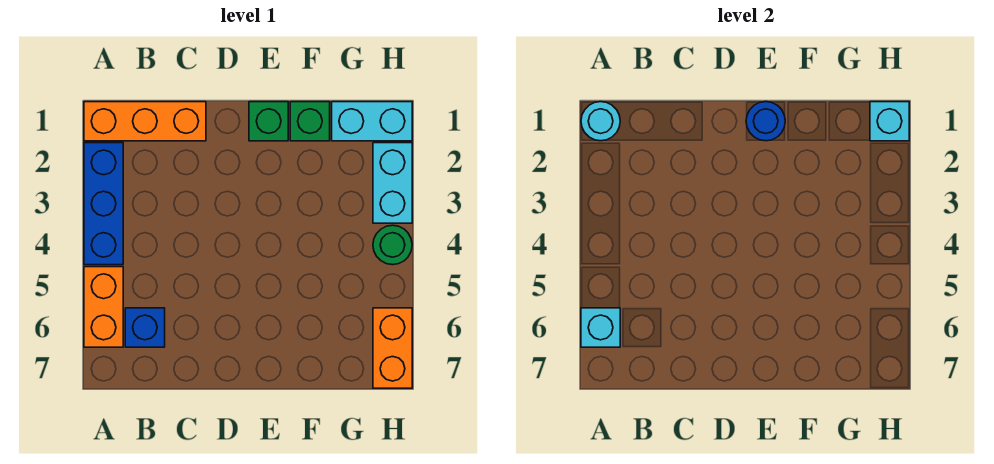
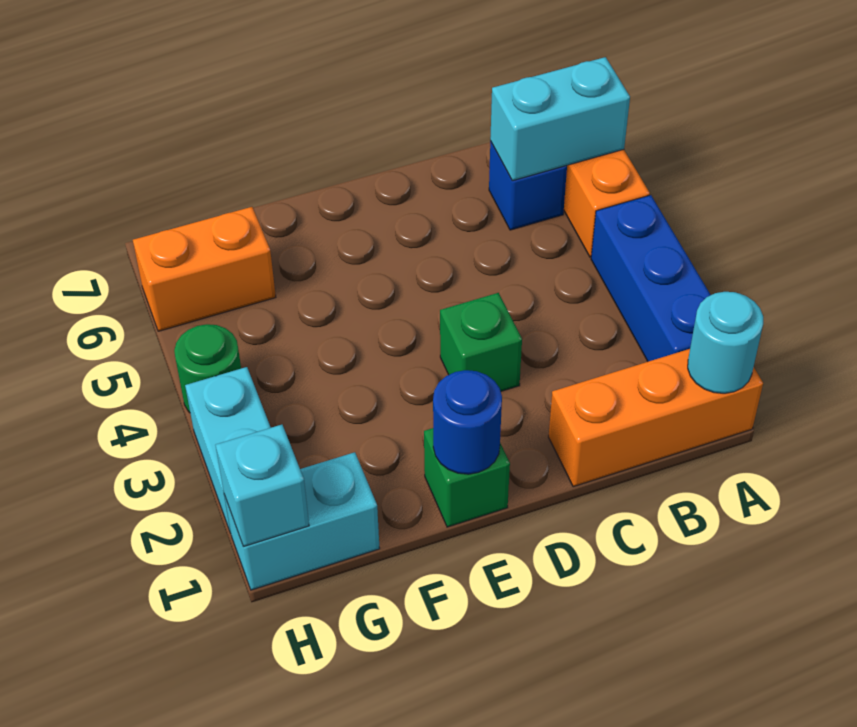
cyan brick A6 level 2 -> cyan brick A6:B6 level 2
green brick F1 level 1 -> green brick D3 level 1
orange brick H6:H7 level 1 -> orange brick G6:H6 level 1

